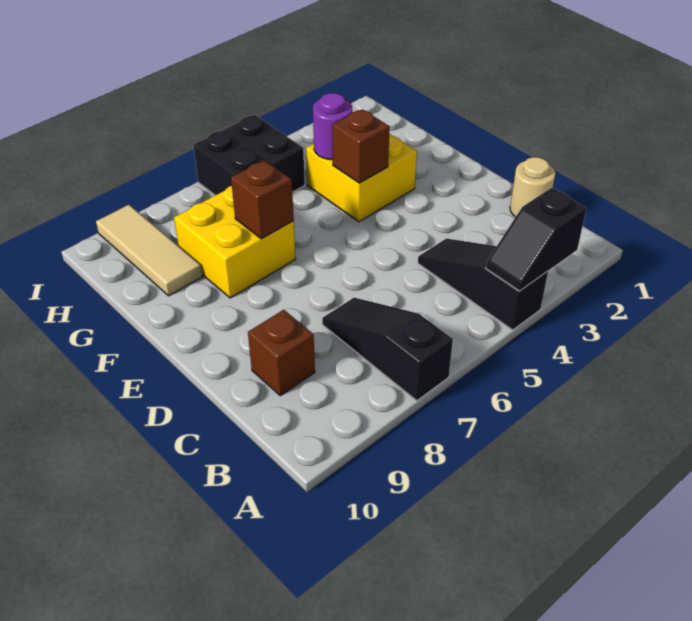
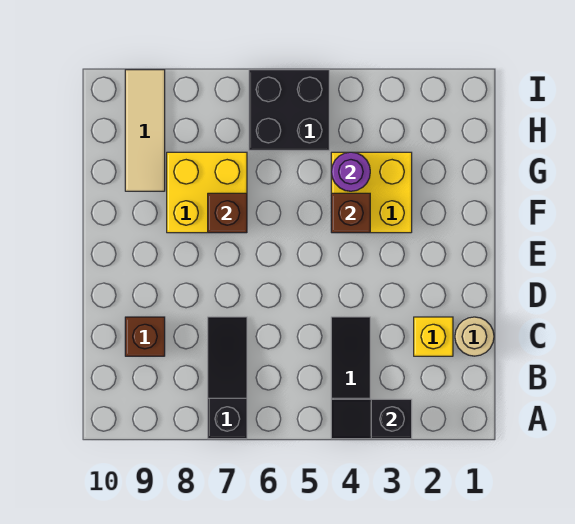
none -> yellow brick C2 level 1

